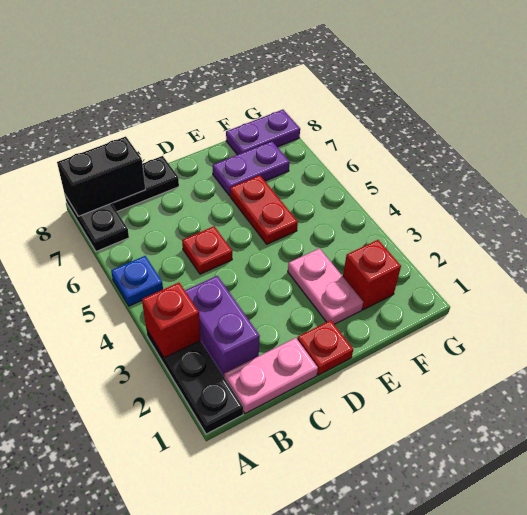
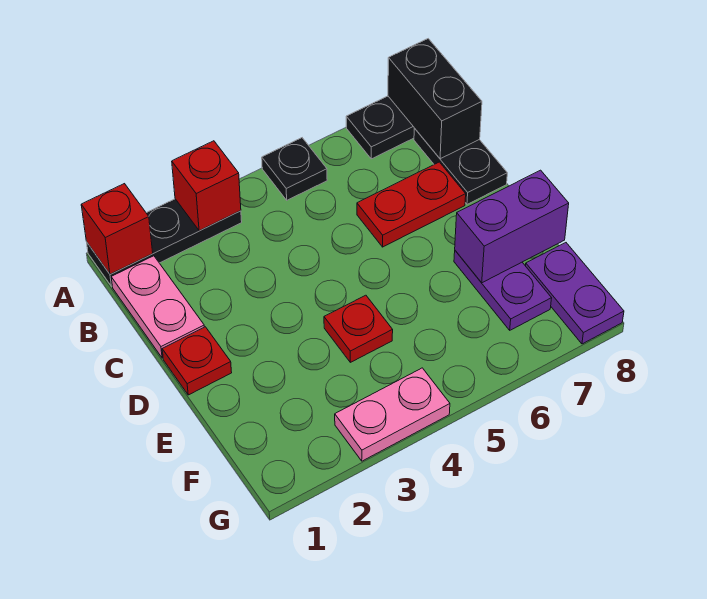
blue plate A5 level 1 -> black plate A5 level 1
purple brick B2:B3 level 1 -> purple brick E7:E8 level 2
red plate C5 level 1 -> red plate E4 level 1
pink plate E2:E3 level 1 -> pink plate G3:G4 level 1
red plate E5:E6 level 1 -> red plate C6:C7 level 1
red brick F2 level 1 -> red brick A1 level 2

